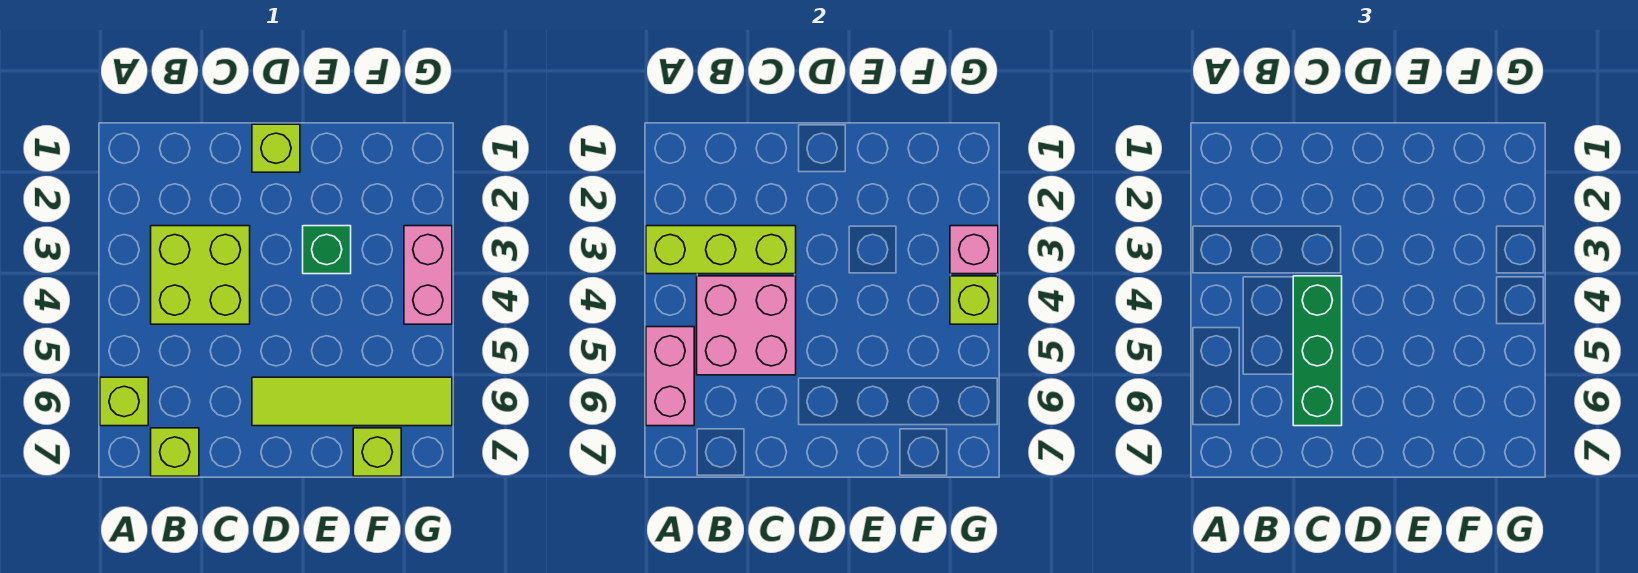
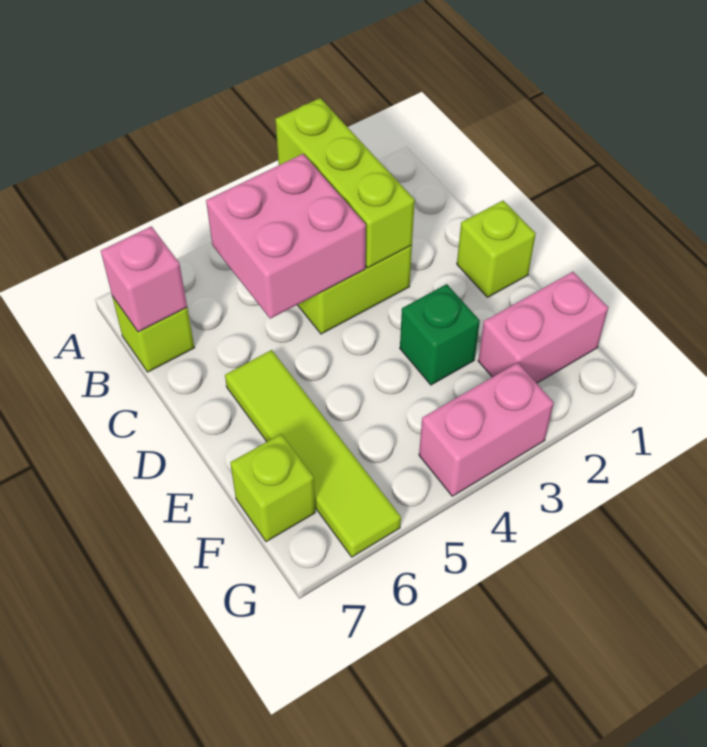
pink brick A5:A6 level 2 -> pink brick F1:F2 level 1
lime brick A6 level 1 -> none
green brick C4:C6 level 3 -> none
pink brick G3 level 2 -> pink brick B7 level 2
lime brick G4 level 2 -> none

